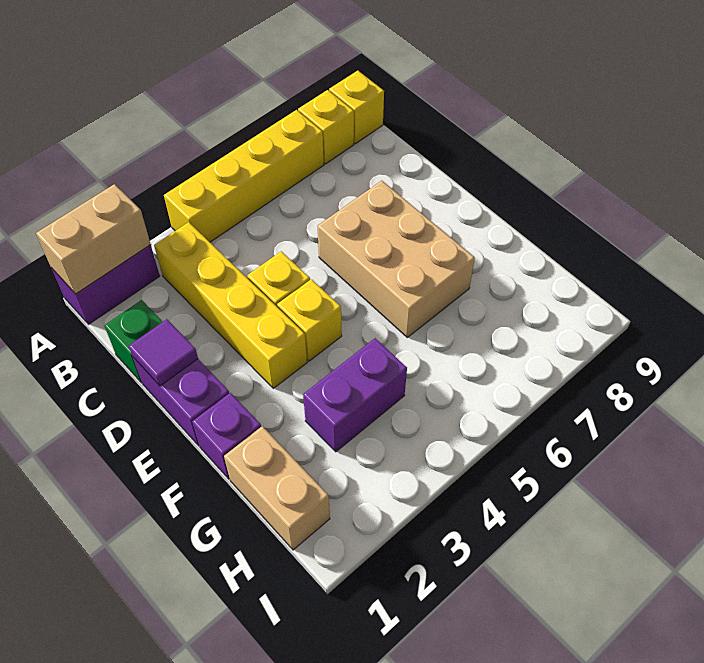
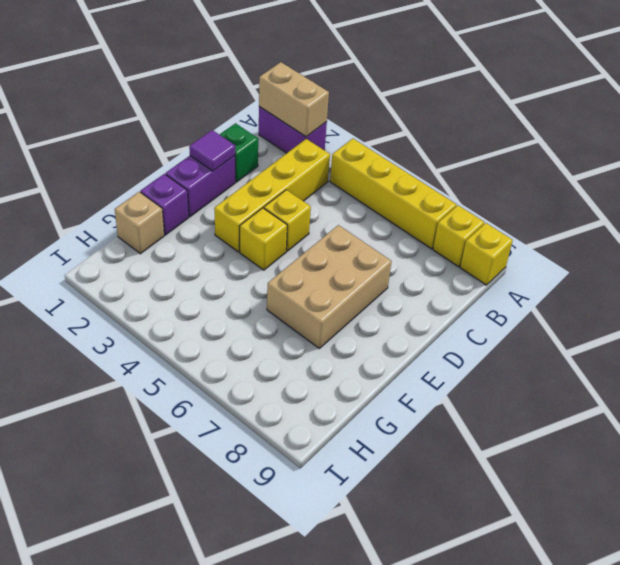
tan brick G1:H1 level 1 -> tan brick G1 level 1
purple brick G3:G4 level 1 -> none

